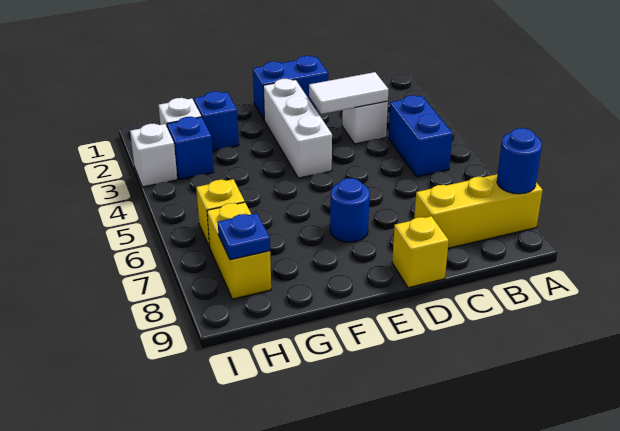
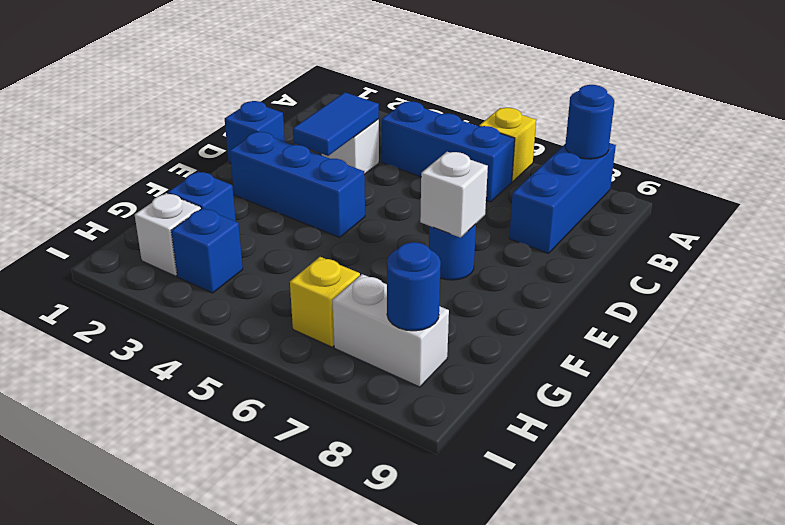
yellow brick A8:C8 level 1 -> blue brick A8:C8 level 1
blue brick B4:B5 level 1 -> blue brick B4:B6 level 1
white tile C3:D3 level 2 -> blue tile C3:D3 level 2
blue brick D1:E1 level 1 -> blue brick D1 level 1
yellow brick D9 level 1 -> yellow brick A6 level 1
white brick E2:E4 level 1 -> blue brick E2:E4 level 1
yellow brick H7:H8 level 1 -> white brick H7:H8 level 1
blue plate H8 level 2 -> blue round brick H8 level 2
white brick I3 level 1 -> white brick E7 level 2

